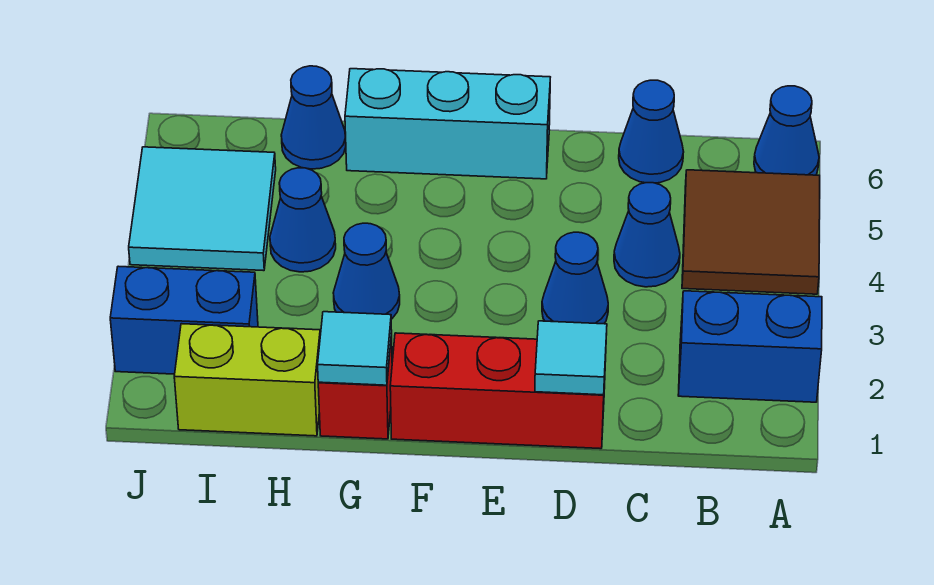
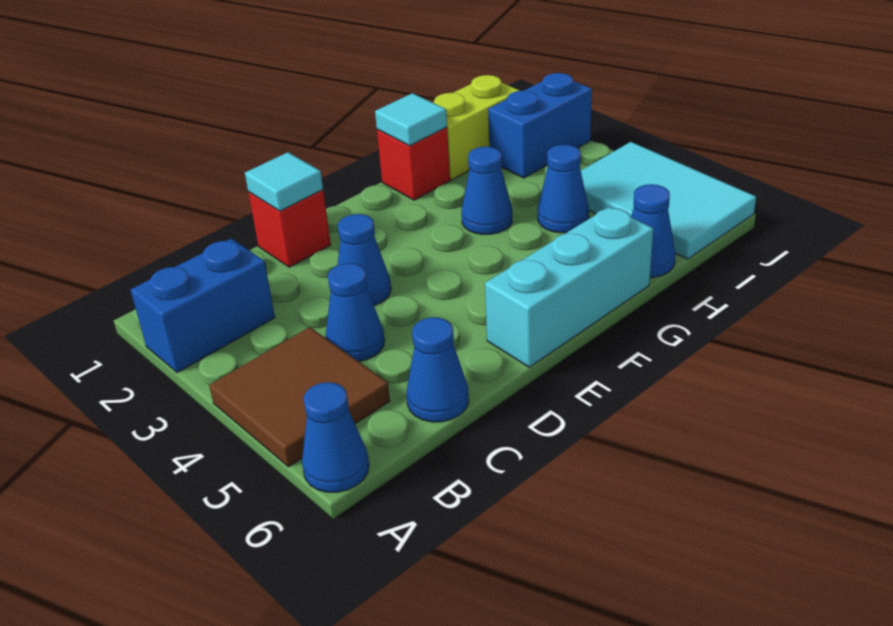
red brick D1:F1 level 1 -> red brick D1 level 1
cyan tile I4:J5 level 1 -> cyan tile I4:J6 level 1

